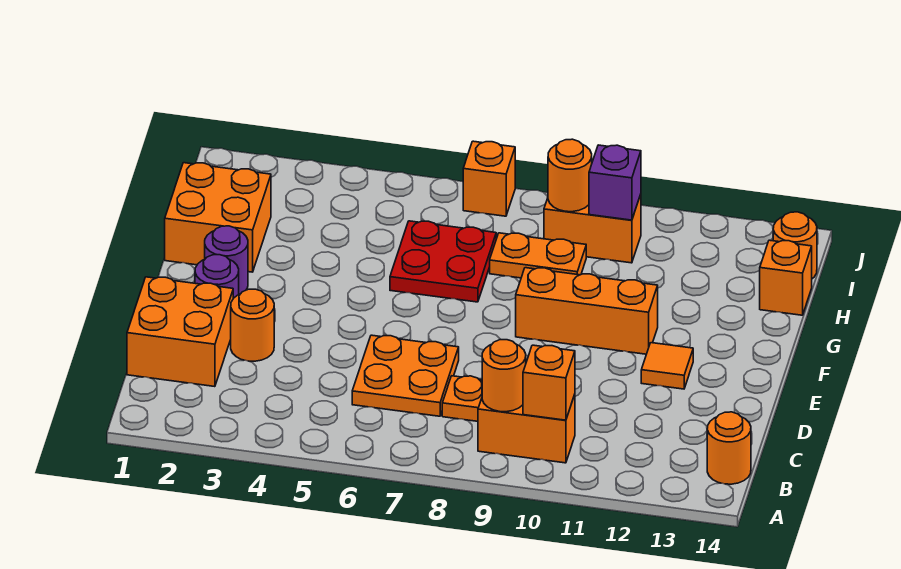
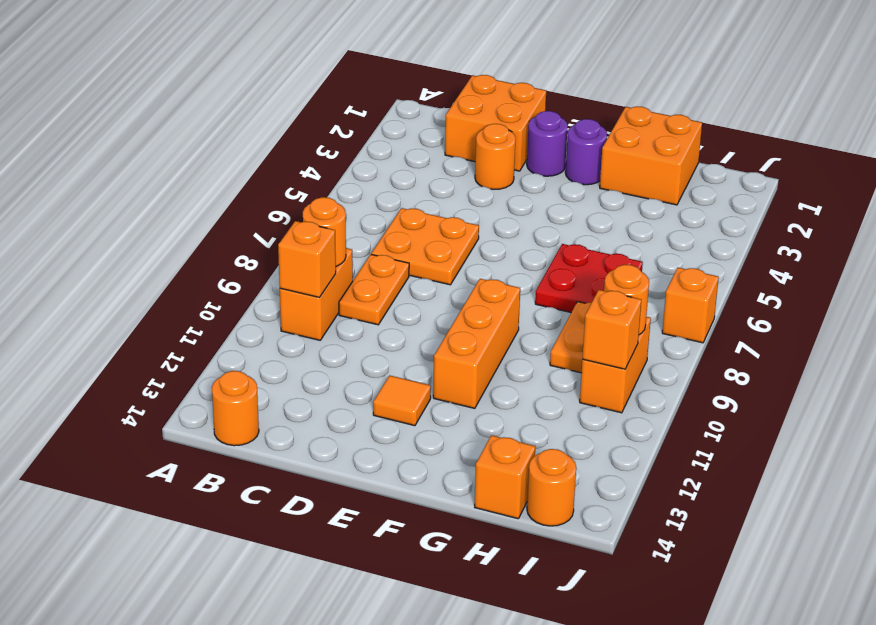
purple brick I10 level 2 -> orange brick I10 level 2

